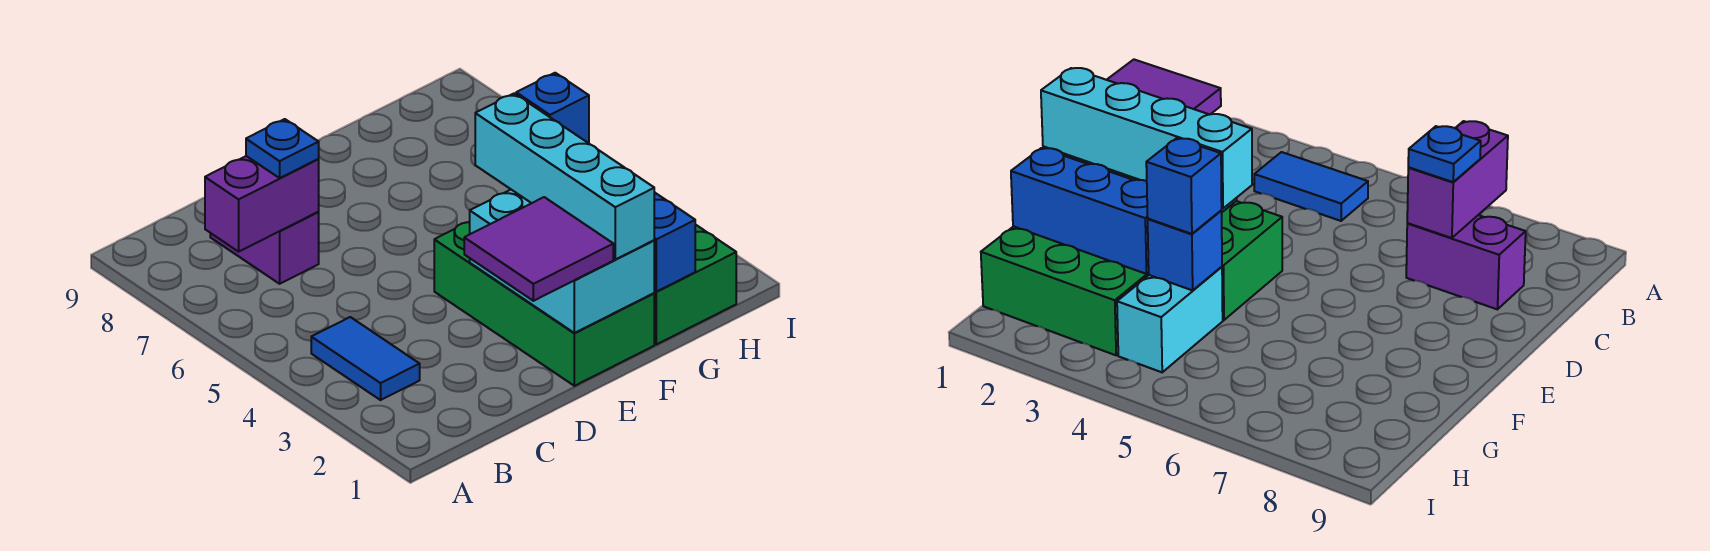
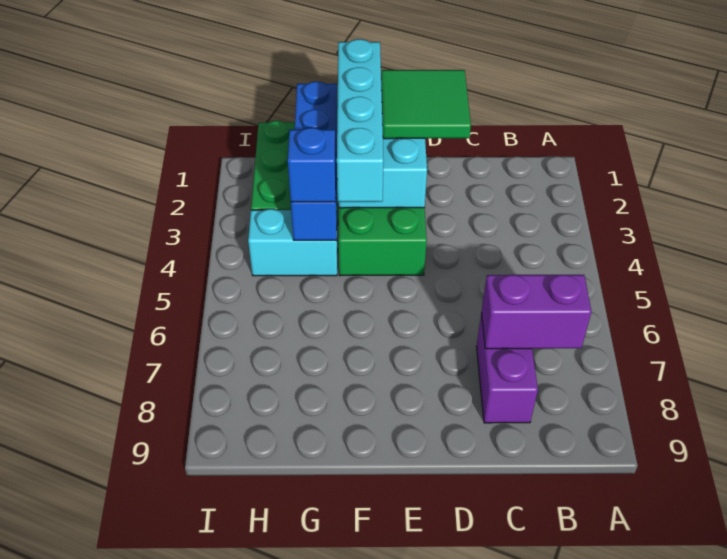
blue tile B3:B4 level 1 -> none
blue plate C7 level 3 -> none
purple tile D1:E2 level 3 -> green tile D1:E2 level 3

